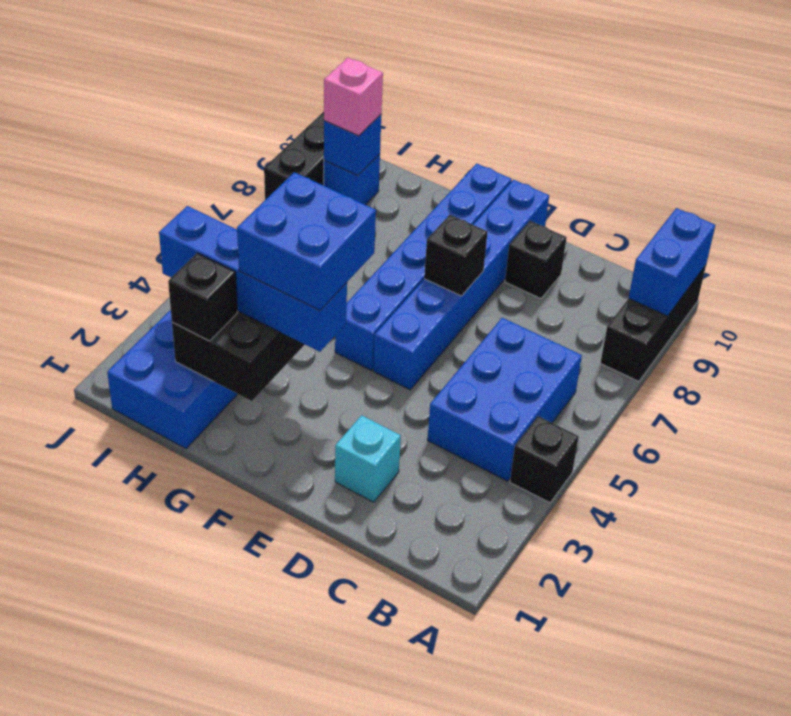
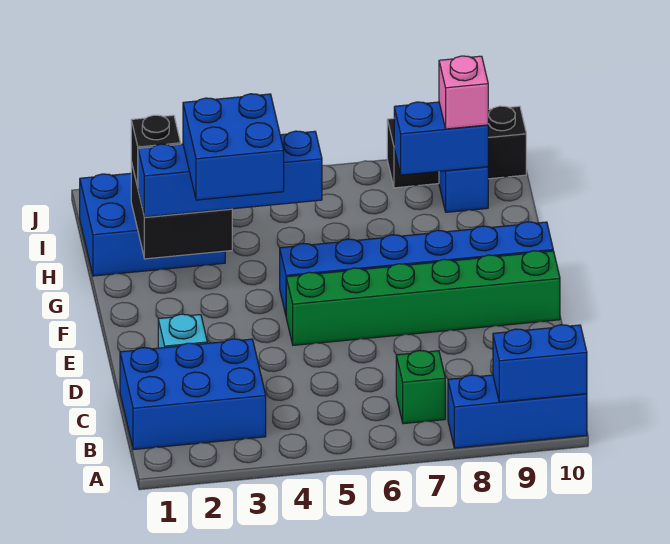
black brick A4 level 1 -> none
black brick A8:A10 level 1 -> blue brick A8:A10 level 1
blue brick B4:C6 level 1 -> blue brick B1:C3 level 1
none -> green brick B7 level 1
black brick D9 level 1 -> none
blue brick E5:E10 level 1 -> green brick E5:E10 level 1
black brick E7 level 2 -> none
blue brick F3:I3 level 3 -> blue brick G2:G5 level 3
blue brick I9 level 2 -> blue brick I8:I9 level 2

